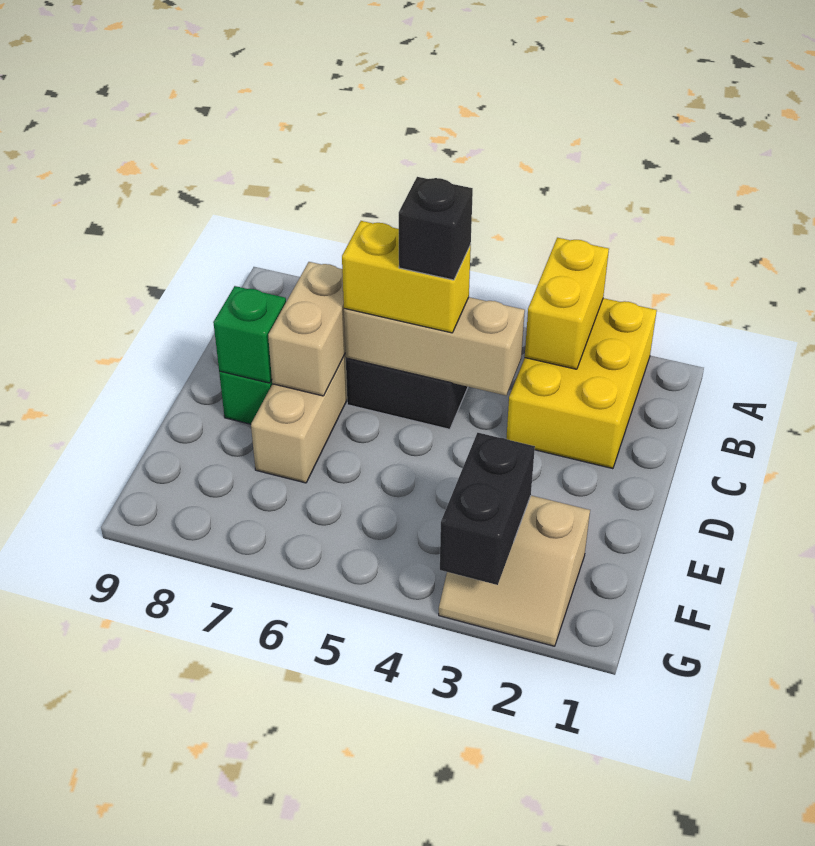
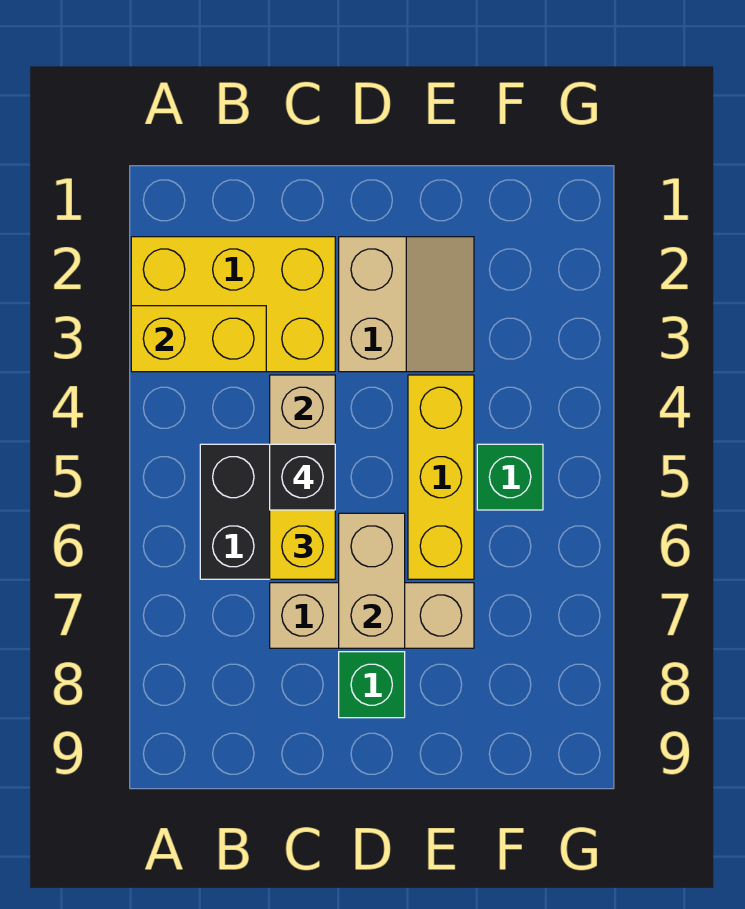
tan brick C7:D7 level 2 -> tan brick D6:D7 level 2
green brick D8 level 2 -> green brick F5 level 1
none -> yellow brick E4:E6 level 1
tan slope F2:G3 level 1 top F -> tan slope D2:E3 level 1 top D
black brick F3:G3 level 2 -> none

